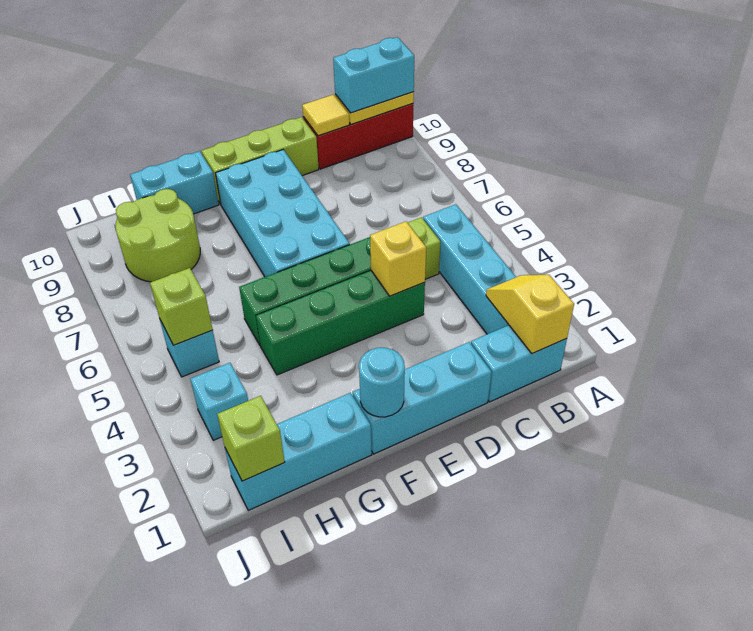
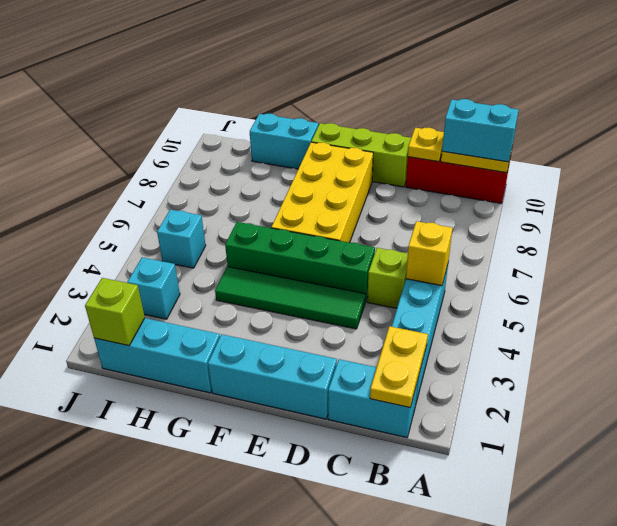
yellow slope B1:B2 level 2 top 1 -> yellow plate B1:B2 level 2
yellow tile C10 level 2 -> yellow plate C10 level 2
green brick D4:G4 level 1 -> green tile D4:G4 level 1
yellow brick D4 level 2 -> yellow brick B5 level 2
cyan brick E6:F9 level 1 -> yellow brick E6:F9 level 1
cyan round brick F1 level 2 -> none
lime round brick H8:I9 level 1 -> none
lime brick I5 level 2 -> none

